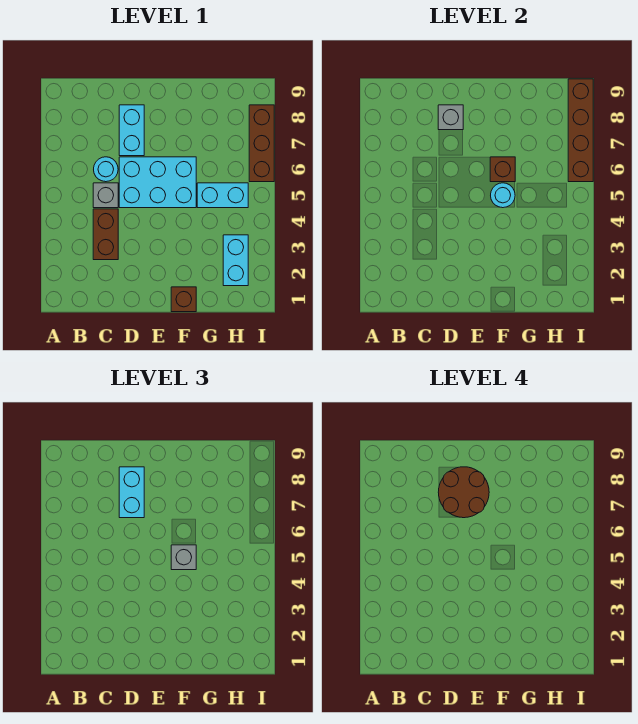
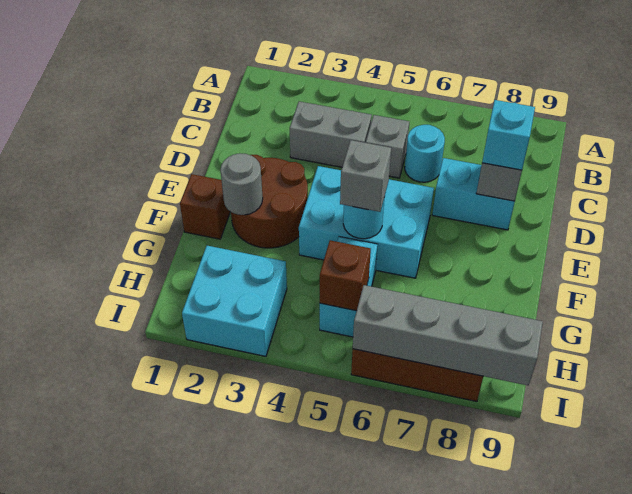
brown brick C3:C4 level 1 -> grey brick C3:C4 level 1
cyan brick D5:F6 level 1 -> cyan brick E4:F6 level 1
cyan brick D7:D8 level 3 -> cyan brick D8 level 3
brown round brick D7:E8 level 4 -> brown round brick E2:F3 level 1
none -> grey round brick F2 level 2
brown brick F6 level 2 -> brown brick H5 level 2
cyan brick H2:H3 level 1 -> cyan brick H2:I3 level 1
brown brick I6:I9 level 2 -> grey brick I6:I9 level 2

